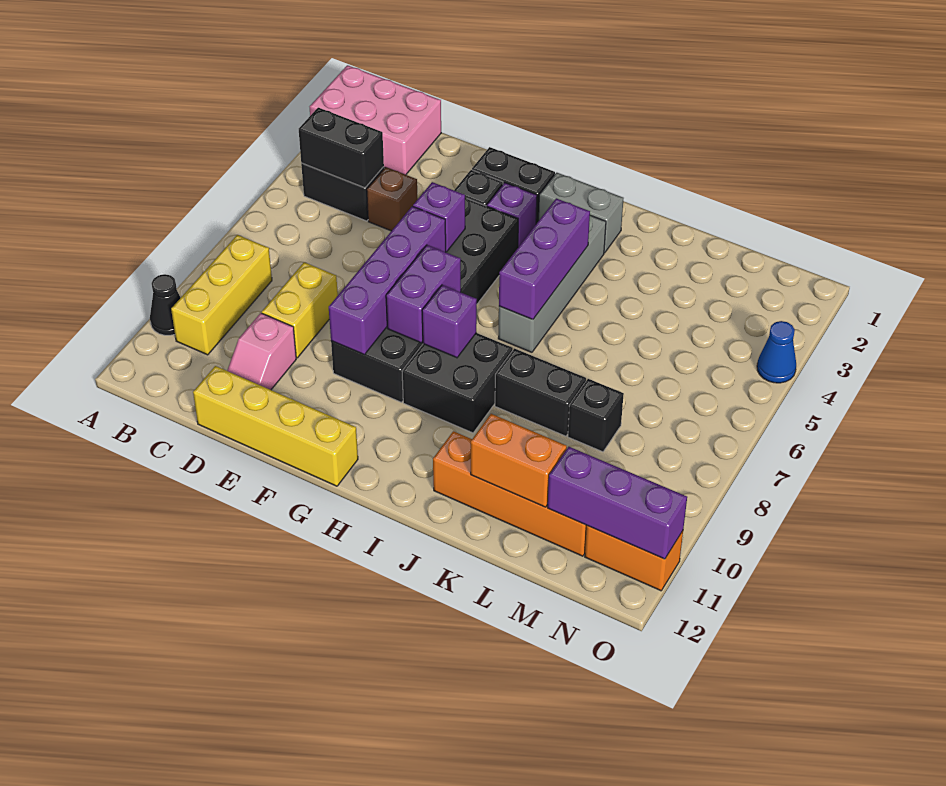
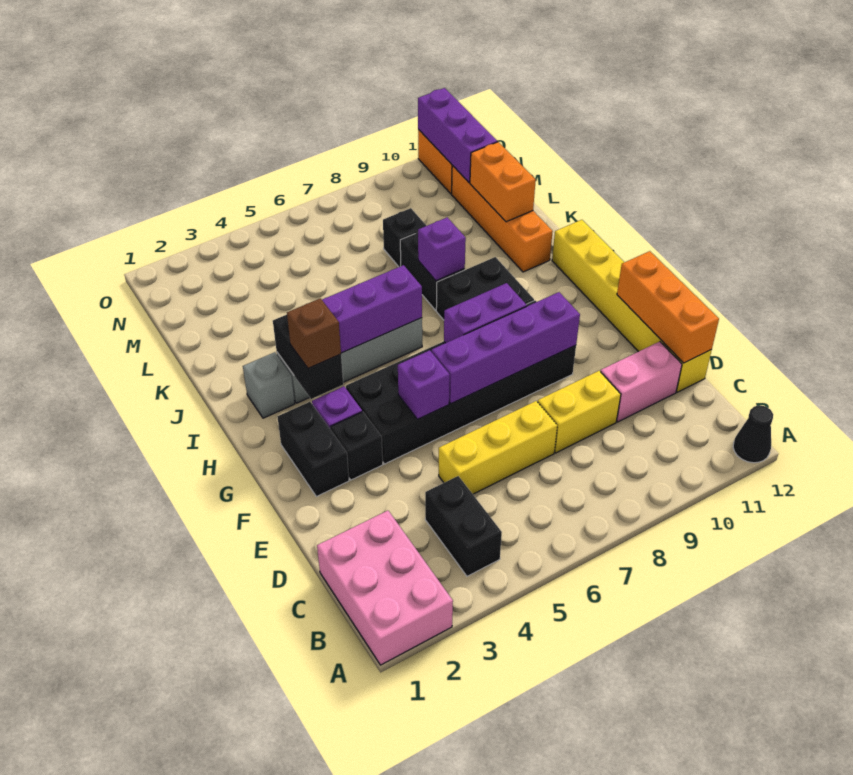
black cone A10 level 1 -> black cone A12 level 1
black brick B4:C4 level 2 -> black brick H3:I3 level 2
yellow brick B8:B10 level 1 -> yellow brick D5:D7 level 1
brown brick D4 level 1 -> brown brick H3 level 3
pink slope D10:D11 level 1 top 10 -> pink brick D10:D11 level 1
yellow brick D12:G12 level 1 -> yellow brick D12:I12 level 1
none -> orange brick D12:F12 level 2
grey brick H2:I2 level 1 -> grey brick I2 level 1
purple brick H8 level 2 -> purple brick J8 level 2
blue cone O4 level 1 -> none

